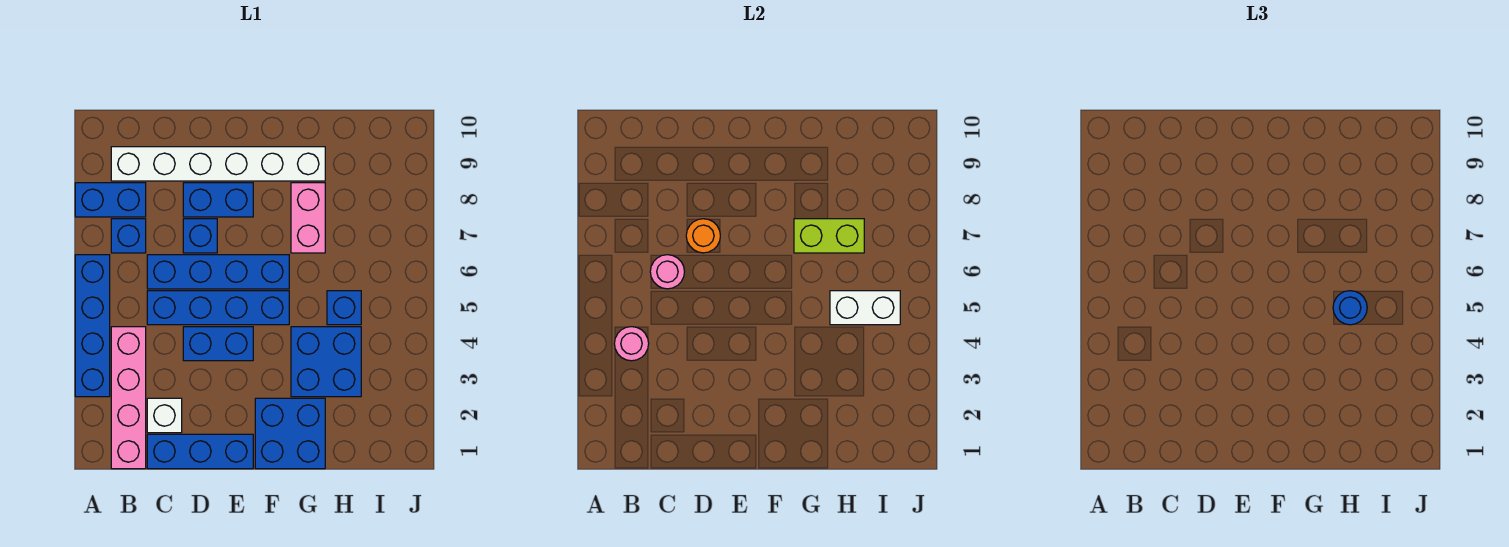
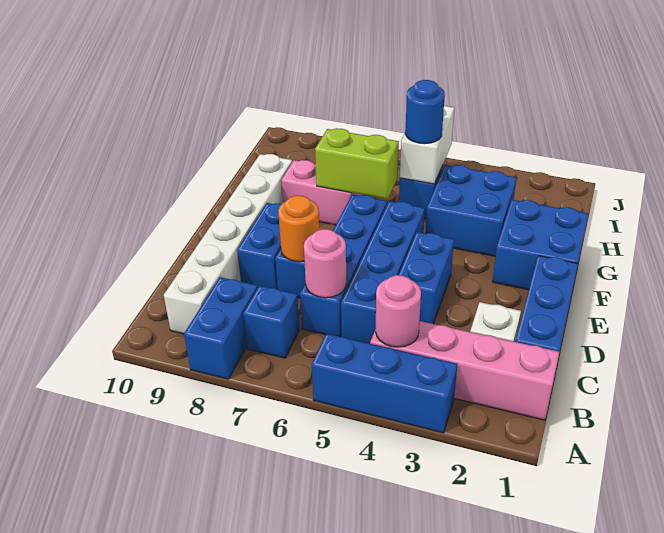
blue brick A3:A6 level 1 -> blue brick A3:A5 level 1
lime brick G7:H7 level 2 -> lime brick G6:G7 level 2

